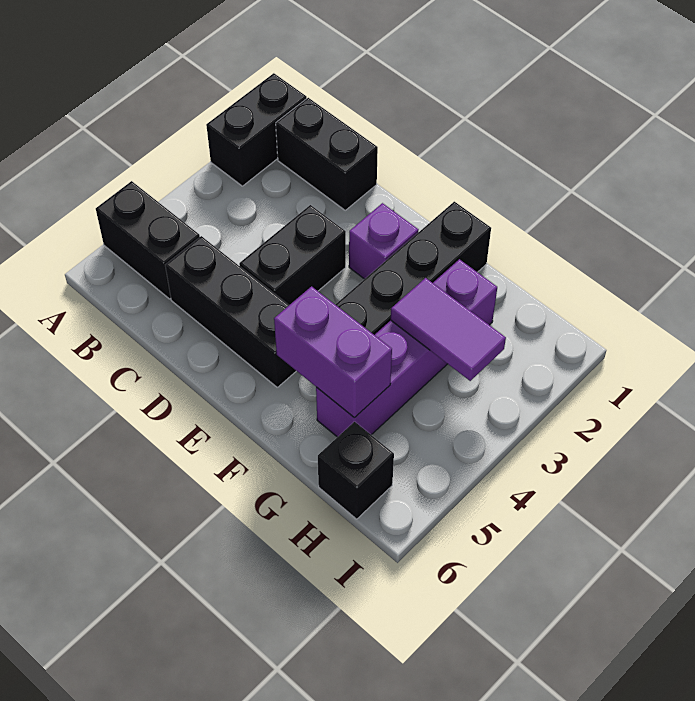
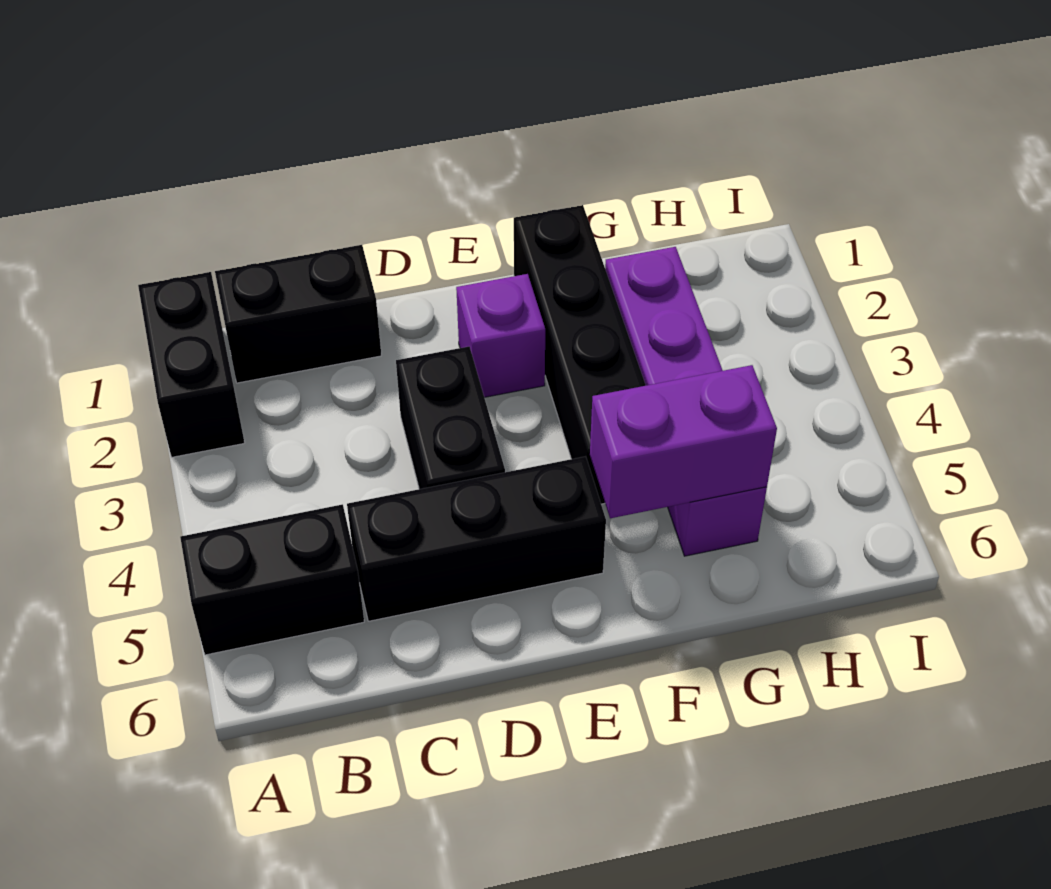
purple tile G3:H3 level 2 -> none
black brick H6 level 1 -> none

